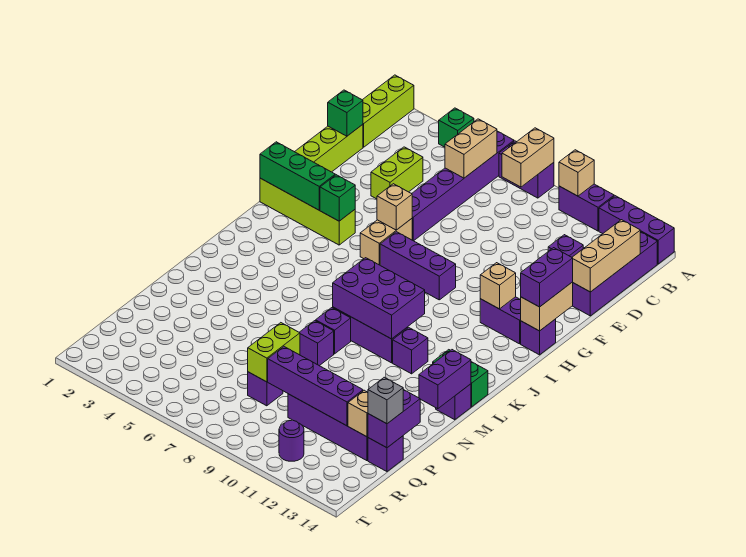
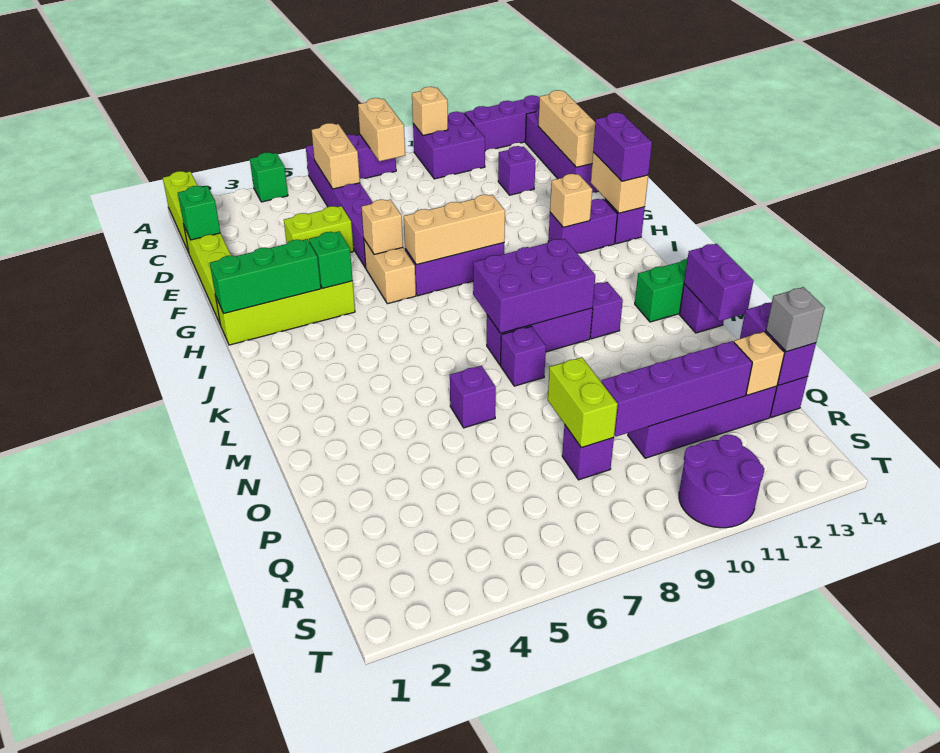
purple brick A10:A11 level 1 -> purple brick A10:B11 level 1
lime brick D4:E4 level 1 -> lime brick E4:E5 level 1
none -> tan brick H7:H9 level 2
purple brick N8 level 1 -> purple brick N6 level 1
purple round brick S11 level 1 -> purple round brick S10:T11 level 1

